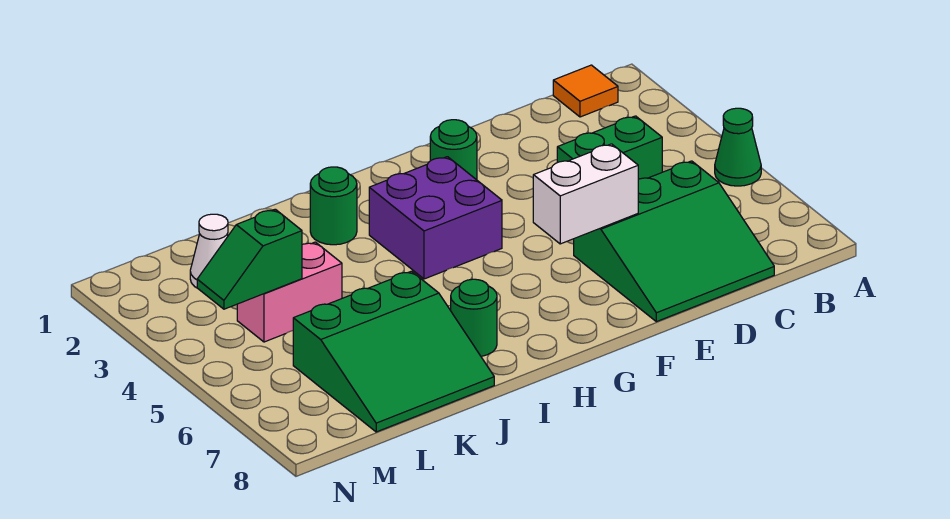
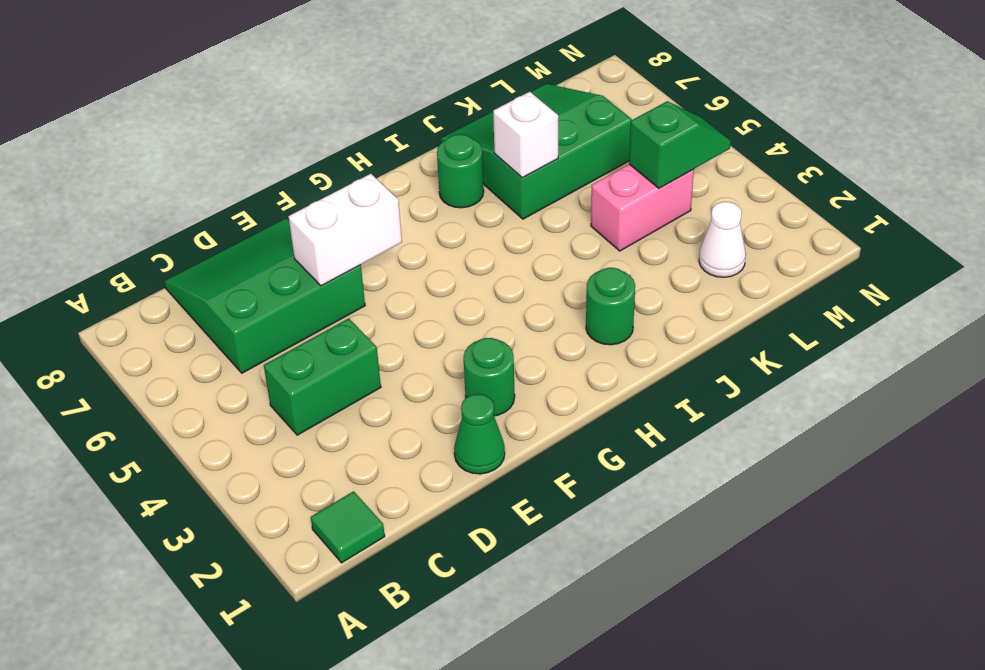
green cone A5 level 1 -> green cone E1 level 1
orange tile B1 level 1 -> green tile B1 level 1
purple brick G3:H4 level 1 -> none
none -> white brick J6 level 2

